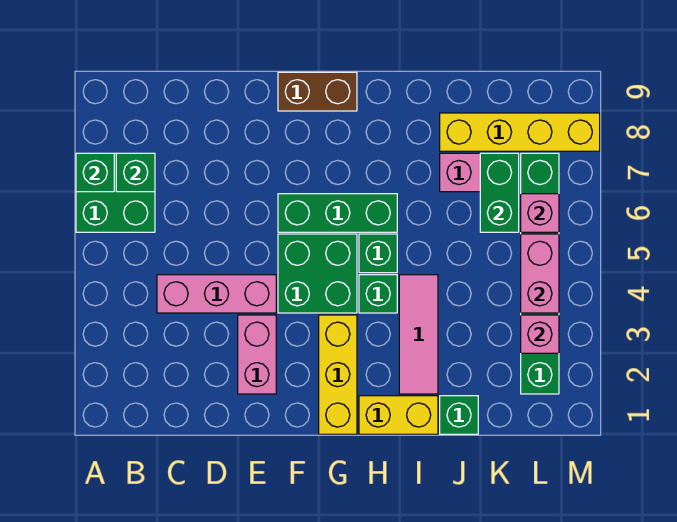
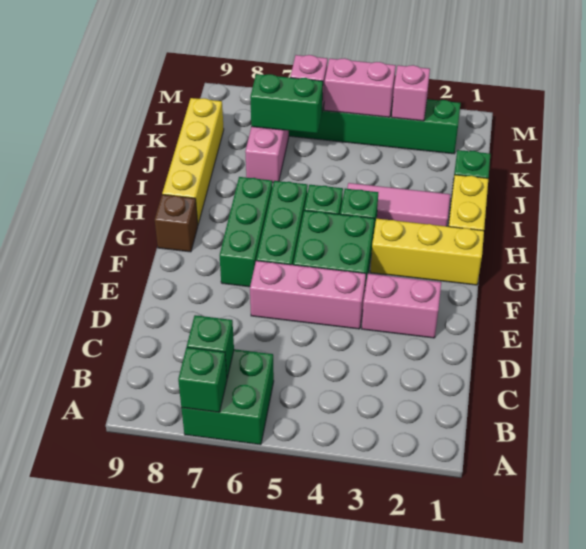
pink brick C4:E4 level 1 -> pink brick E4:E6 level 1
none -> green brick F7:H7 level 1
brown brick F9:G9 level 1 -> brown brick G9 level 1
yellow brick J8:M8 level 1 -> yellow brick H9:K9 level 1

